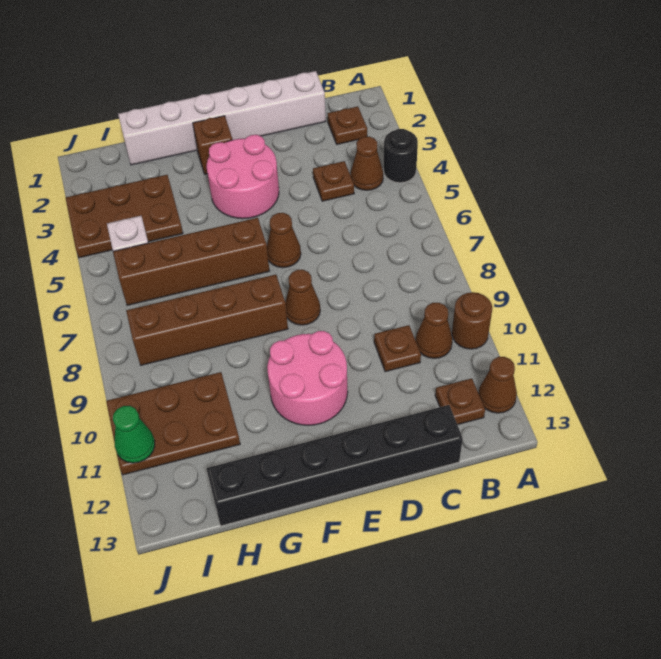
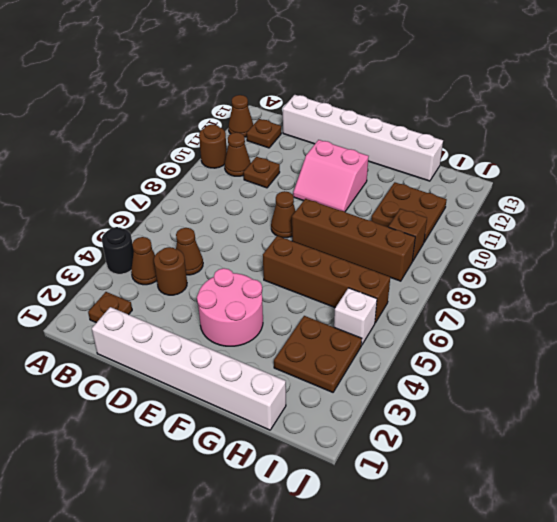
brown plate C4 level 1 -> brown round brick C4 level 1
black brick C13:H13 level 1 -> white brick C13:H13 level 1
brown cone E6 level 1 -> brown cone C5 level 1
pink round brick E10:F11 level 1 -> pink slope E10:F11 level 1 top 11
brown brick F2 level 1 -> brown brick I9 level 1
brown plate H3:J4 level 1 -> brown plate H3:I4 level 1
brown plate H10:J11 level 1 -> brown plate H10:I11 level 1
green cone J11 level 2 -> none

